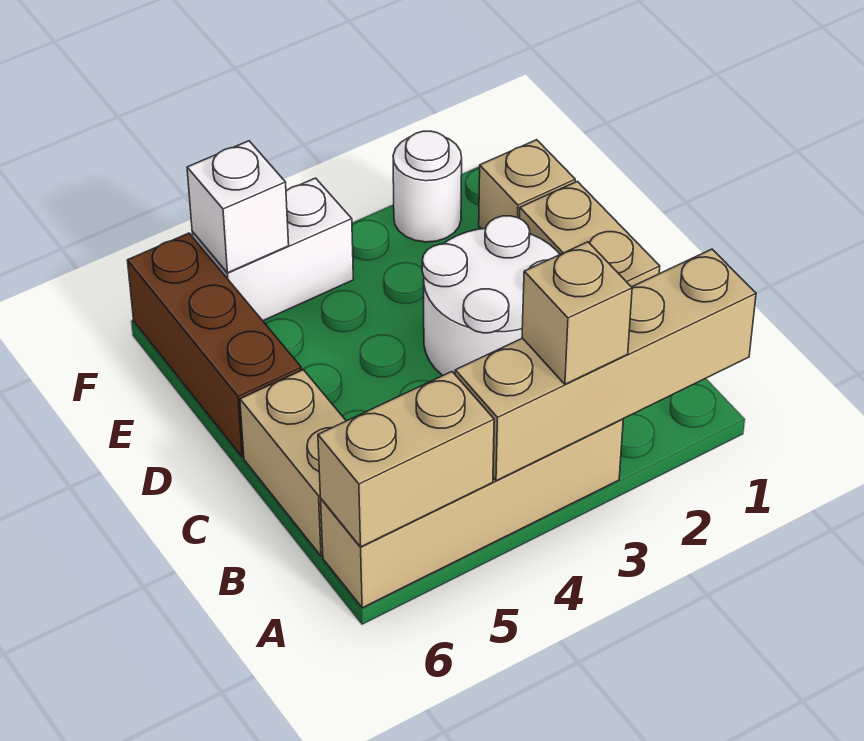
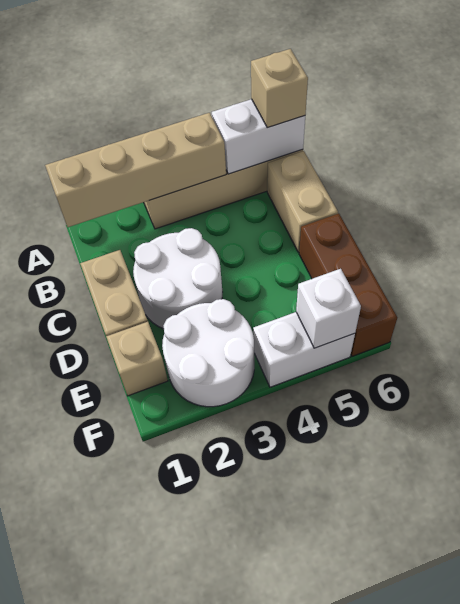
tan brick A3 level 3 -> tan brick A6 level 3
tan brick A5:A6 level 2 -> white brick A5:A6 level 2
white round brick F2 level 1 -> white round brick E2:F3 level 1

